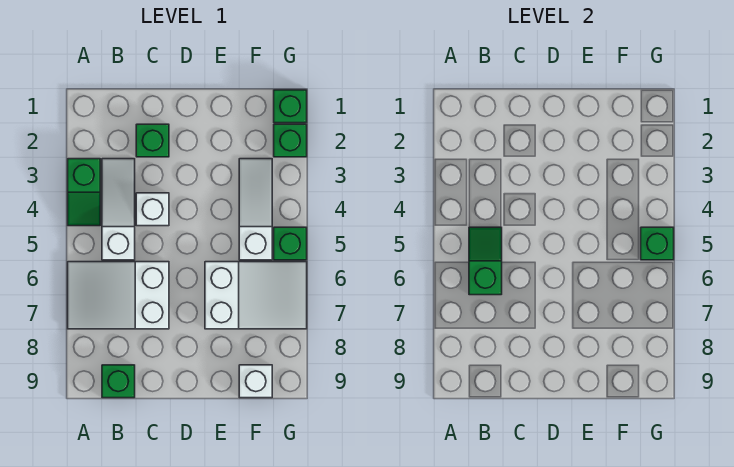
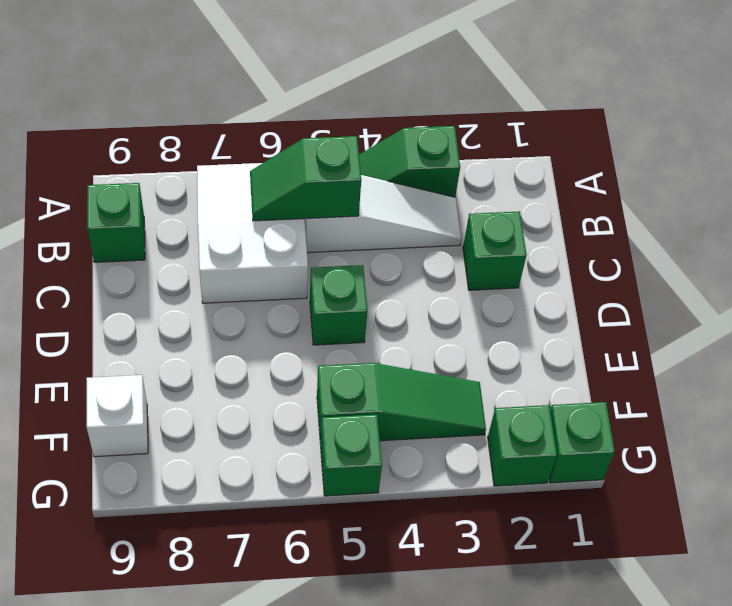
green slope B5:B6 level 2 top 6 -> green slope B5:B6 level 2 top 5
white brick C4 level 1 -> none
white slope E6:G7 level 1 top E -> none
white slope F3:F5 level 1 top 5 -> green slope F3:F5 level 1 top 5
green brick G5 level 2 -> green brick D5 level 1

